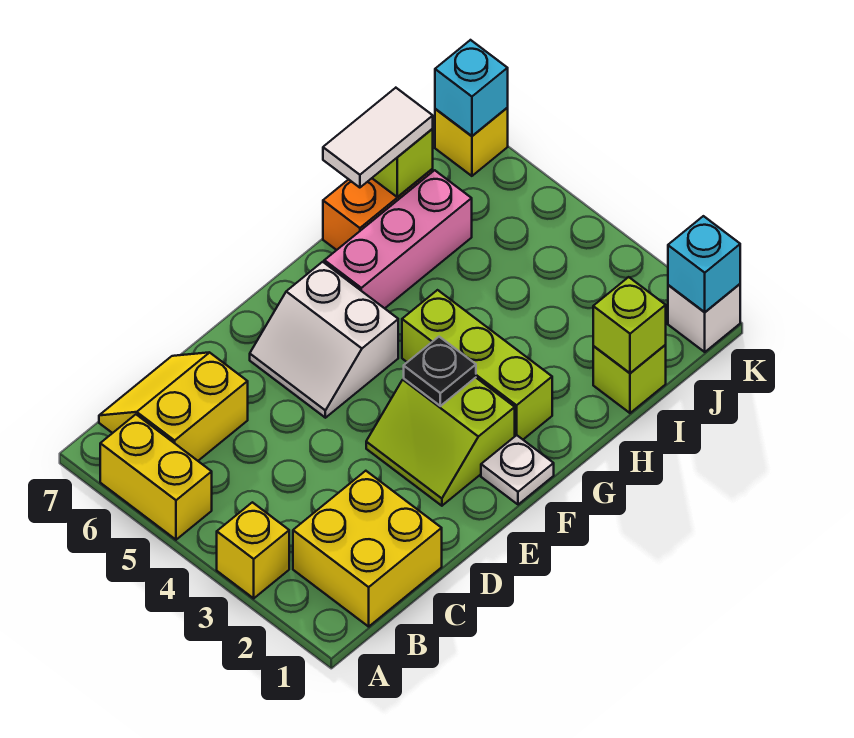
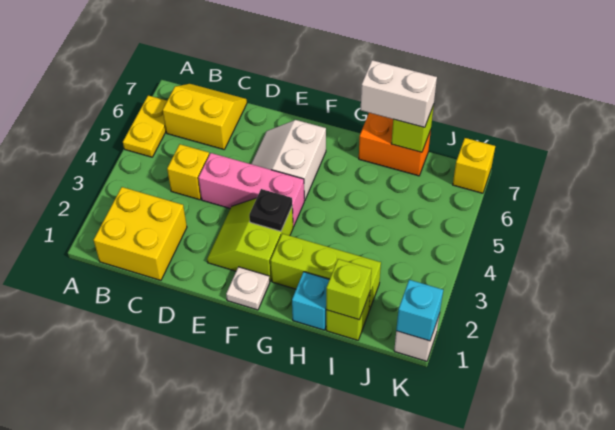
yellow brick A3 level 1 -> yellow brick C4 level 1
yellow brick A5:A6 level 1 -> yellow plate A5:A6 level 1
lime brick G2:G4 level 1 -> lime brick G2:I2 level 1
pink brick G6:I6 level 1 -> pink brick D4:F4 level 1
white tile H7:I7 level 3 -> white brick H7:I7 level 3
cyan brick K7 level 2 -> cyan brick H1 level 1

